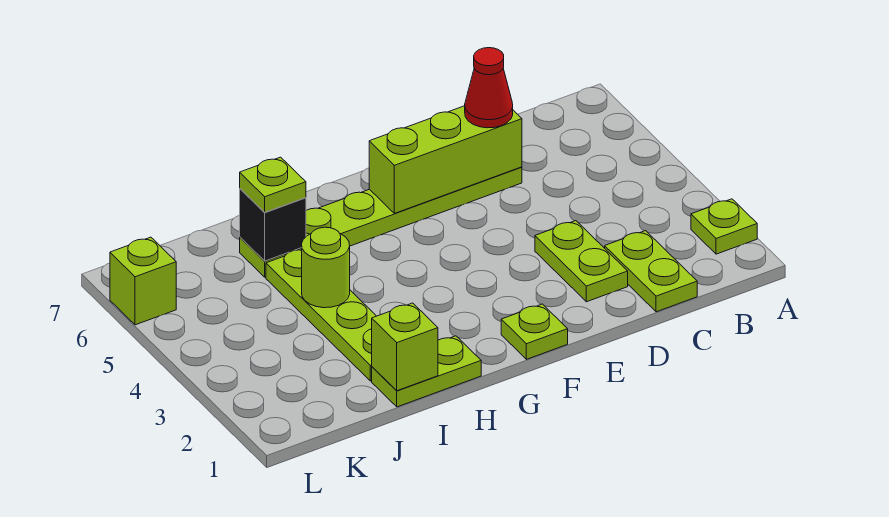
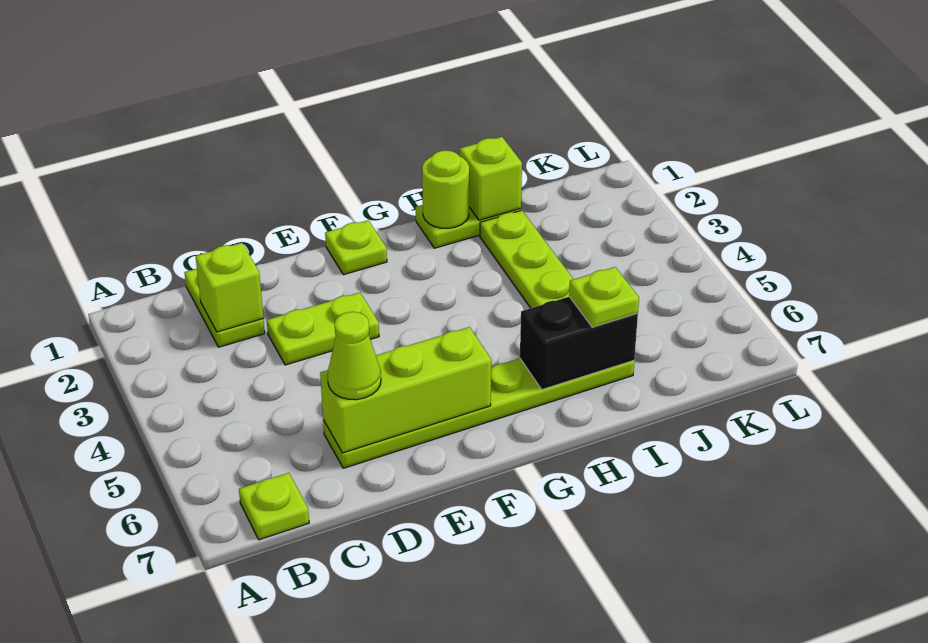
lime plate A2 level 1 -> lime plate B7 level 1
lime plate D2:D3 level 1 -> lime plate D3:E3 level 1
red cone D6 level 3 -> lime cone D6 level 3
lime round brick I4 level 2 -> lime round brick H1 level 2
black brick I6 level 2 -> black brick H6:I6 level 2
lime brick L6 level 1 -> lime brick C2 level 2

